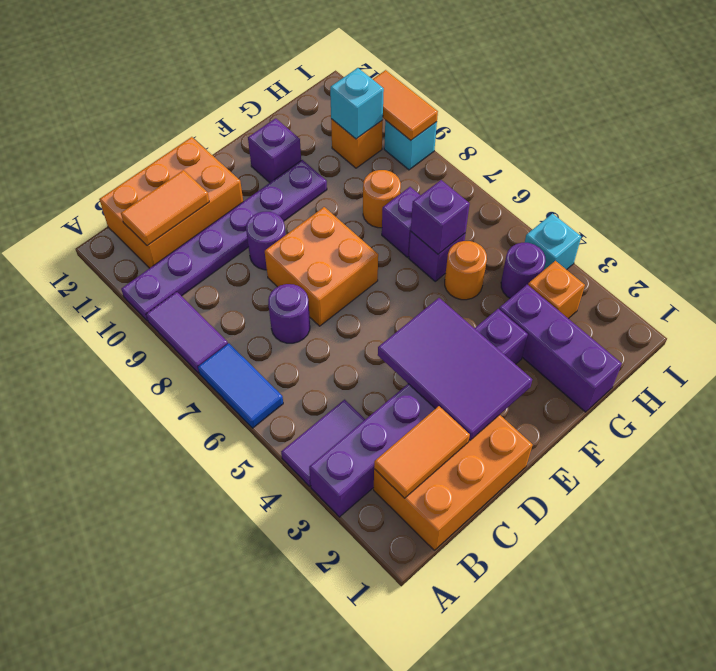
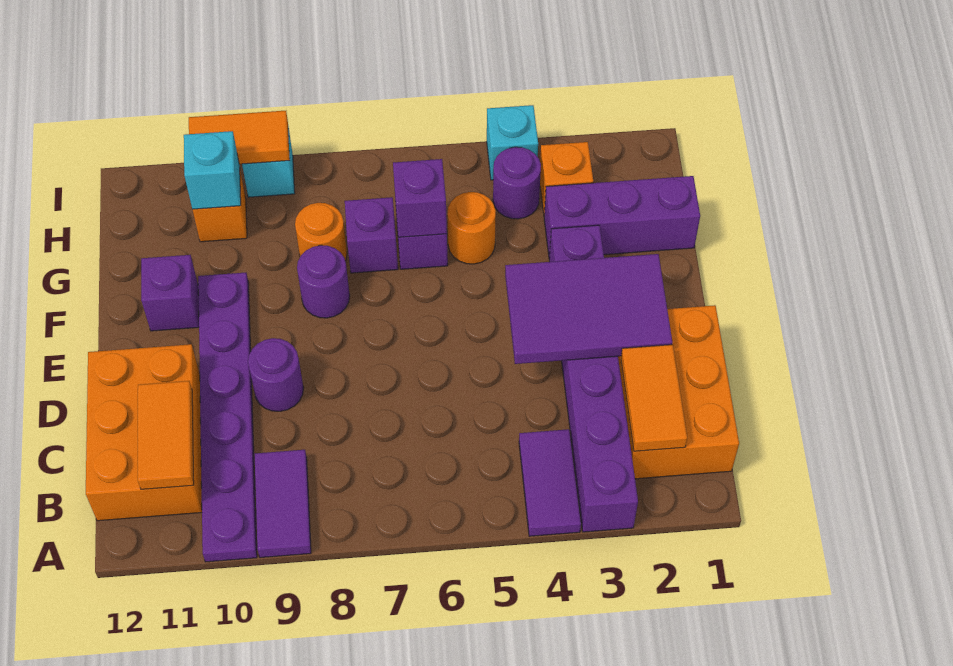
blue tile A6:A7 level 1 -> none
purple tile A8:A9 level 1 -> purple tile A9:B9 level 1
purple round brick C7 level 1 -> purple round brick F8 level 1
orange brick D7:E8 level 1 -> none

